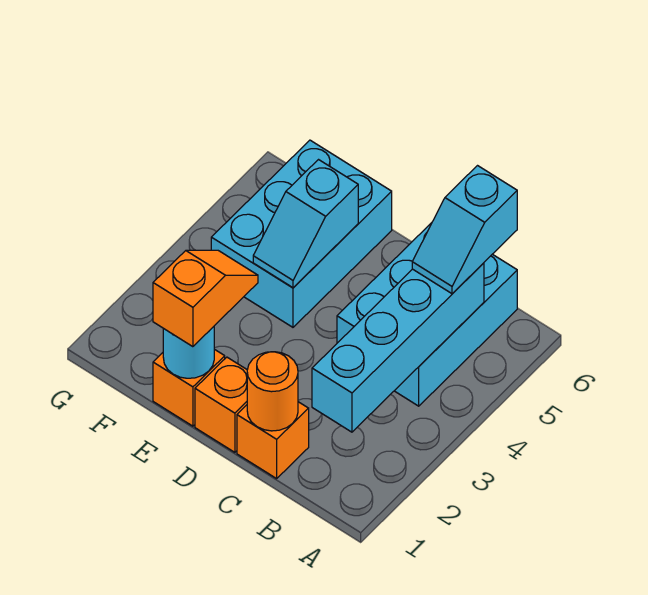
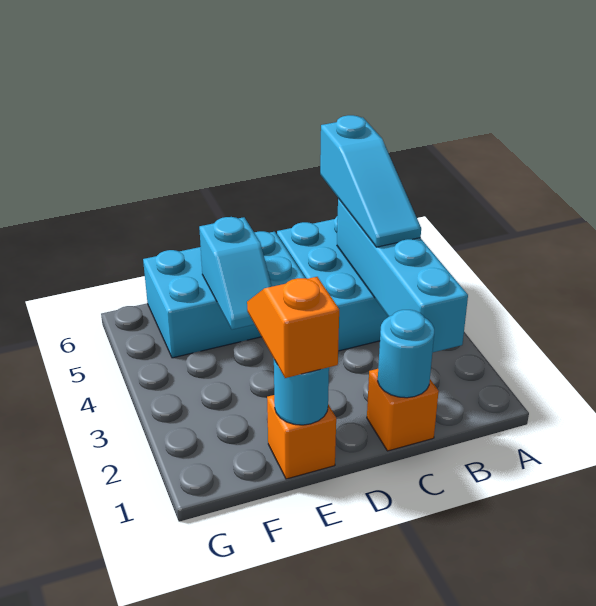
cyan slope B5:B6 level 3 top 6 -> cyan slope B4:B6 level 3 top 6
orange round brick C1 level 2 -> cyan round brick C1 level 2
orange brick D1 level 1 -> none
cyan brick E4:F6 level 1 -> cyan brick D5:F6 level 1

